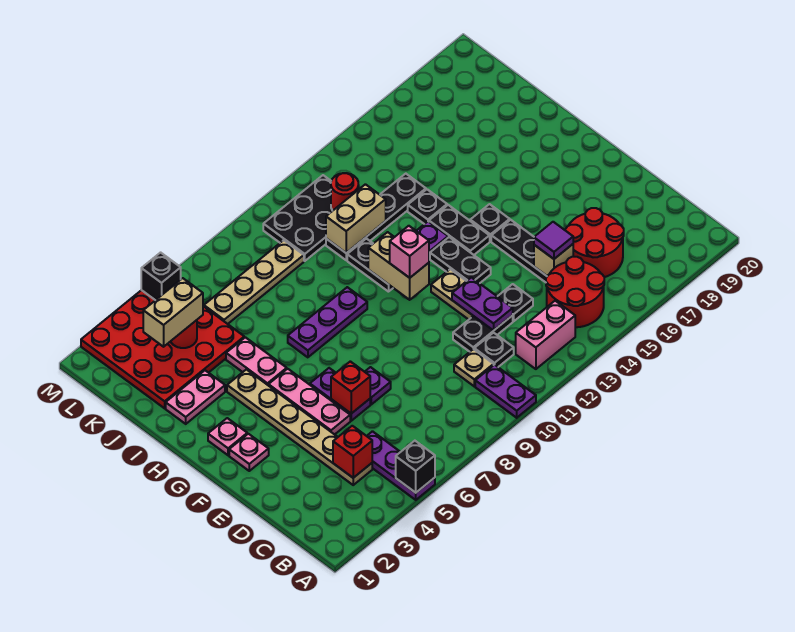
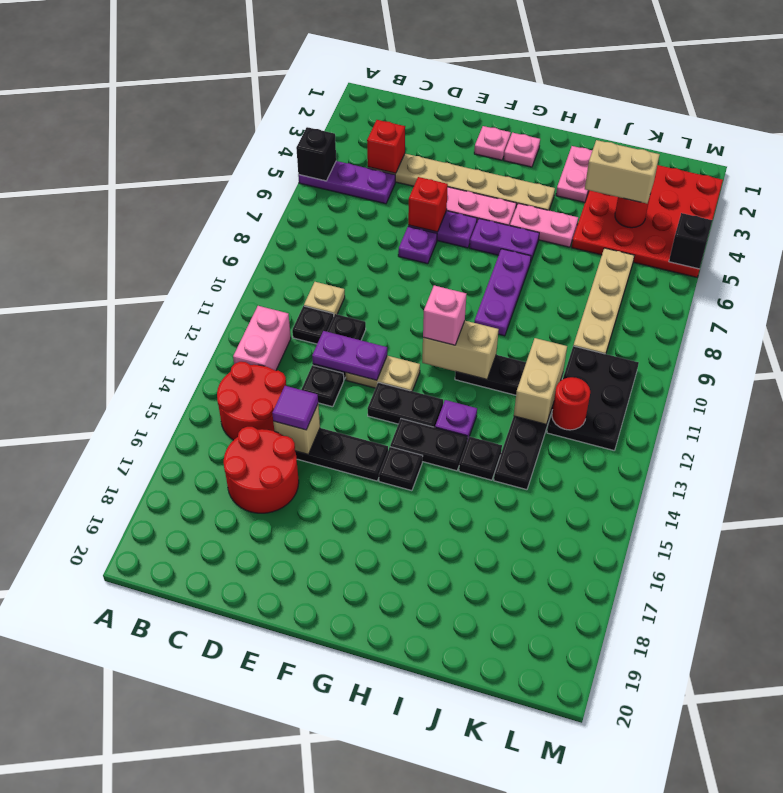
purple plate A10:B10 level 1 -> purple plate G6:H6 level 1
tan brick K3:K4 level 3 -> tan brick J4:K4 level 3

